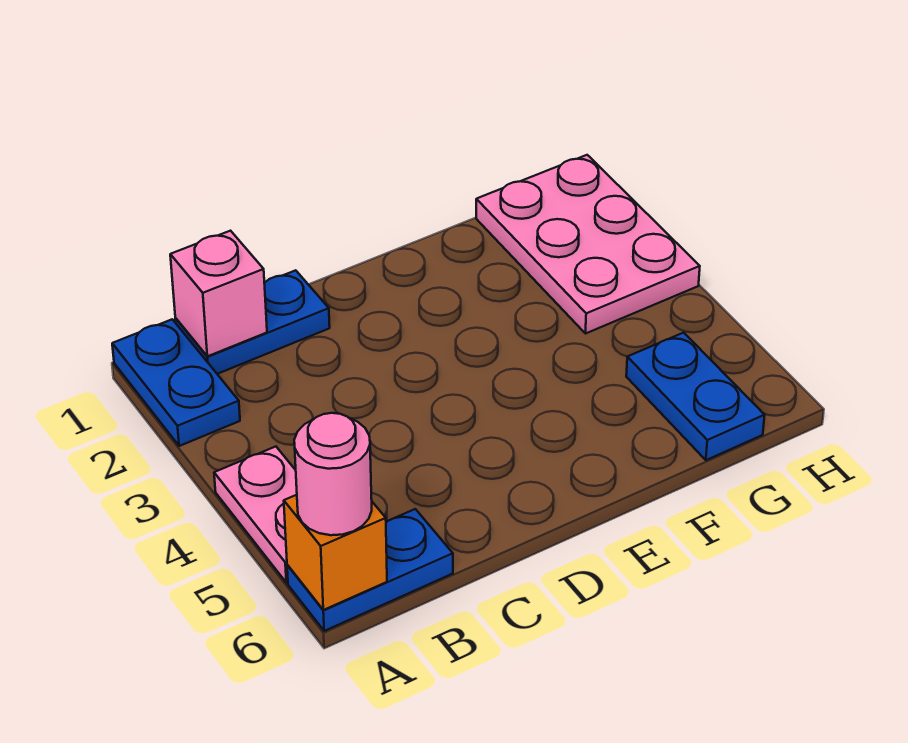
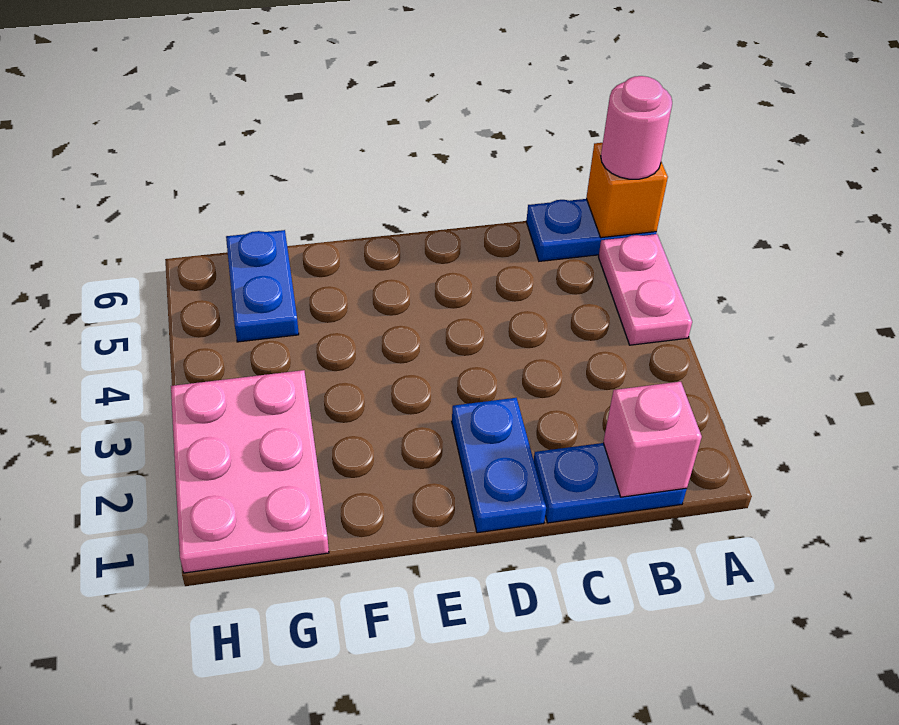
blue plate A1:A2 level 1 -> blue plate D1:D2 level 1

